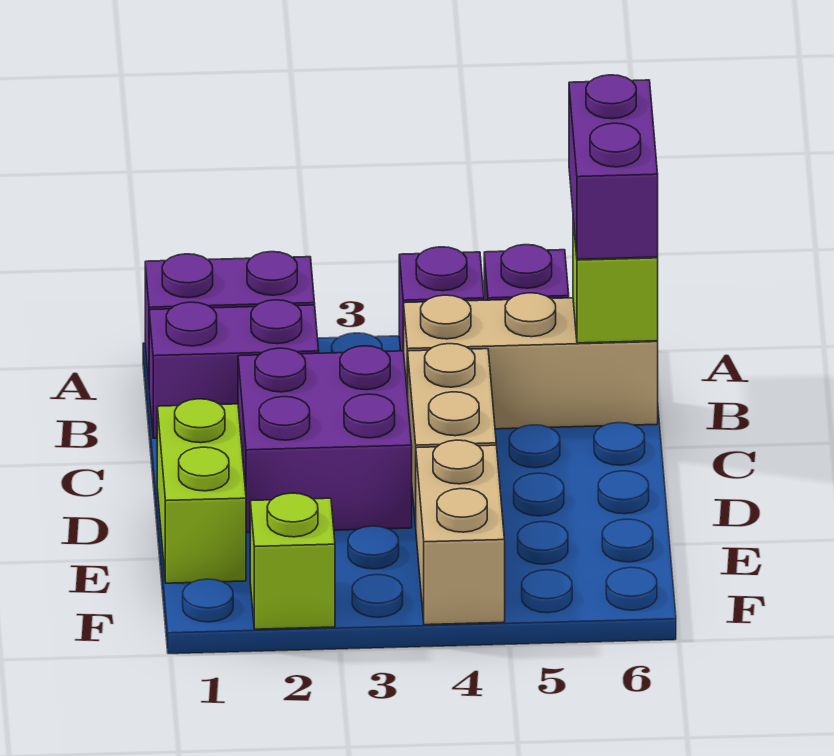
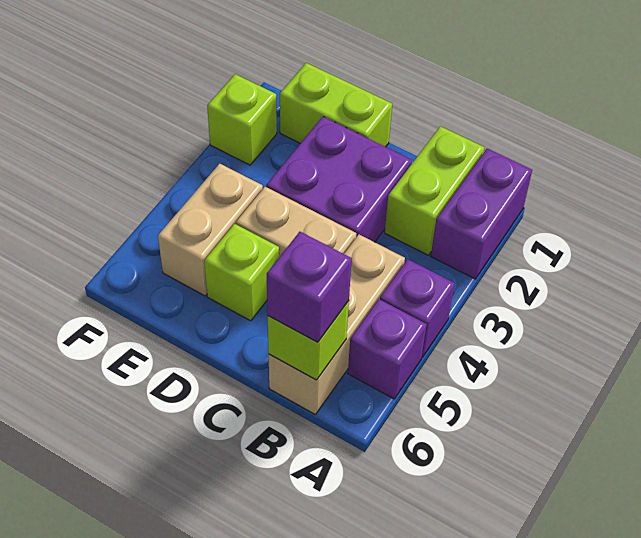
purple brick A6:B6 level 3 -> purple brick B6 level 3
purple brick B1:B2 level 1 -> lime brick B1:B2 level 1
none -> lime brick D5 level 1
tan brick E4:F4 level 1 -> tan brick E4:E5 level 1

